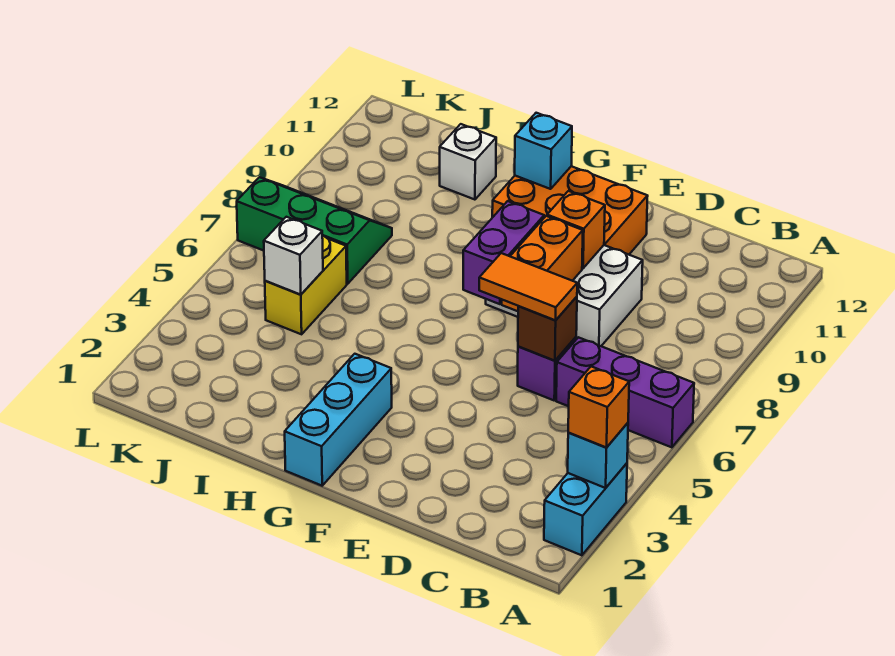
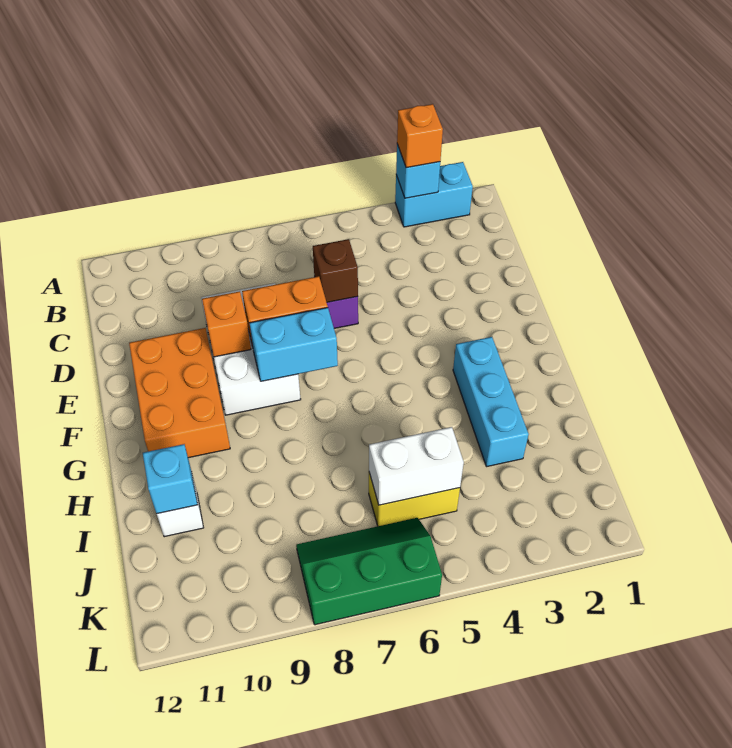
purple brick A6:C6 level 1 -> none
orange tile D6:E6 level 3 -> none
purple brick F7:F8 level 2 -> cyan brick F7:F8 level 2
cyan brick G1:G3 level 1 -> cyan brick G3:I3 level 1
cyan brick G11 level 2 -> cyan brick I11 level 2
white brick J5 level 2 -> white brick J5:J6 level 2
green slope J7:L8 level 1 top 7 -> green slope K6:L8 level 1 top L

